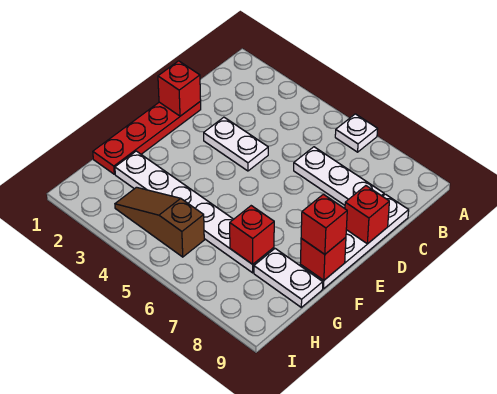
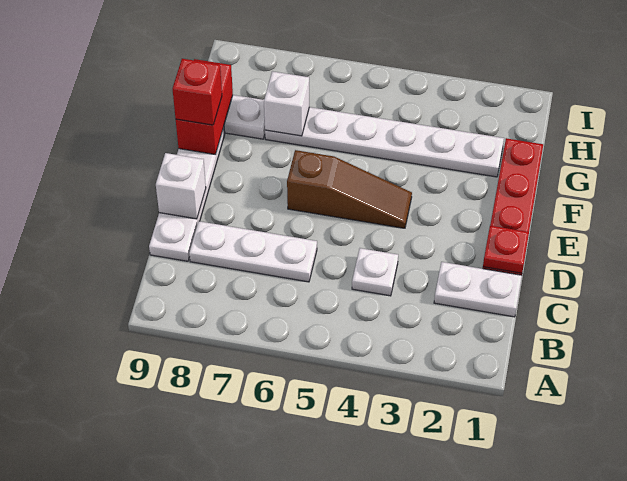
white plate A6 level 1 -> white plate C4 level 1
red brick D1 level 2 -> red plate D1 level 2
white plate D3:D4 level 1 -> white plate C1:C2 level 1
red brick D9 level 2 -> white brick D9 level 2
red brick F9 level 2 -> red brick F9:G9 level 2
red brick G7 level 2 -> white brick G7 level 2
brown slope H3:H5 level 1 top 5 -> brown slope E4:E6 level 1 top 6

